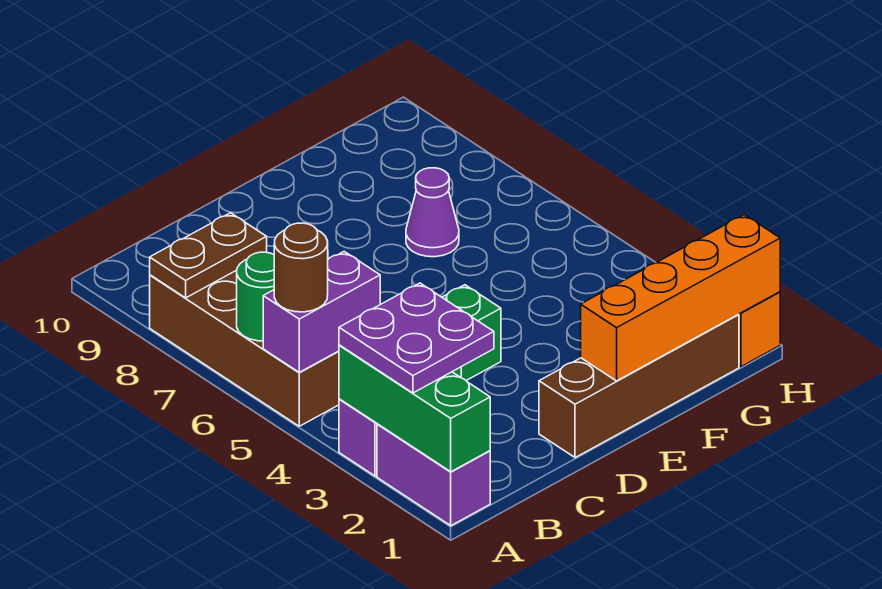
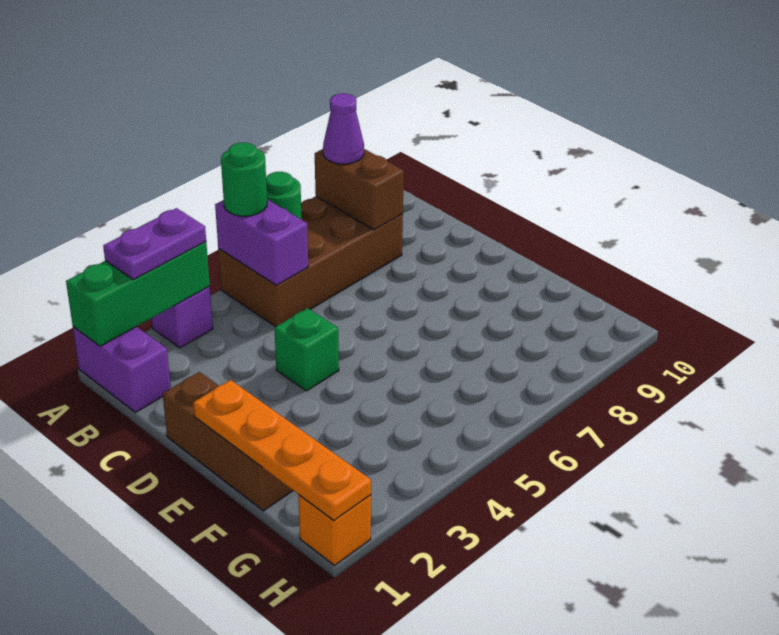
purple brick A1:A2 level 1 -> purple brick A1:B1 level 1
purple plate A2:B3 level 3 -> purple plate A2:A3 level 3
brown round brick A5 level 3 -> green round brick A5 level 3
brown plate A8:B8 level 2 -> brown brick A8:B8 level 2
brown brick D1:G1 level 1 -> brown brick D1:F1 level 1
orange brick E1:H1 level 2 -> orange plate E1:H1 level 2
purple cone F7 level 1 -> purple cone A8 level 3

